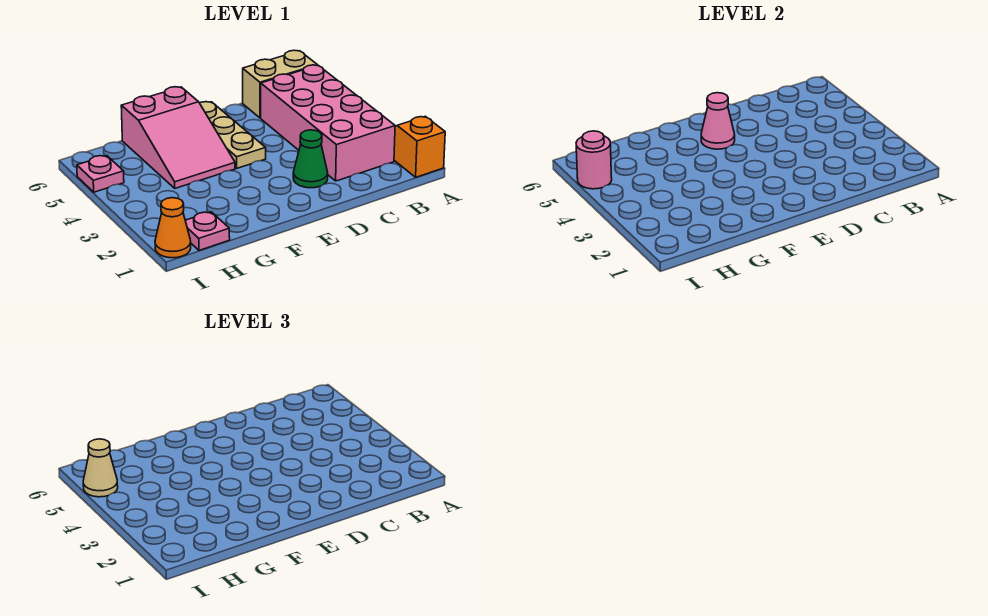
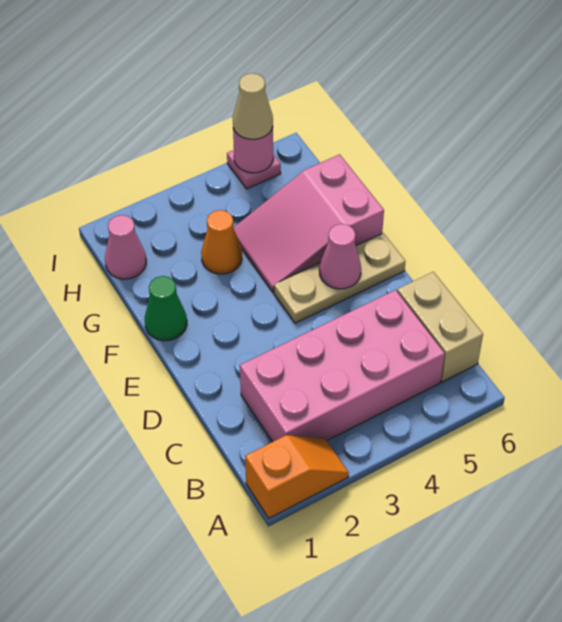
green cone D2 level 1 -> green cone F1 level 1
pink plate H1 level 1 -> pink cone H1 level 1
orange cone I1 level 1 -> orange cone G3 level 1

